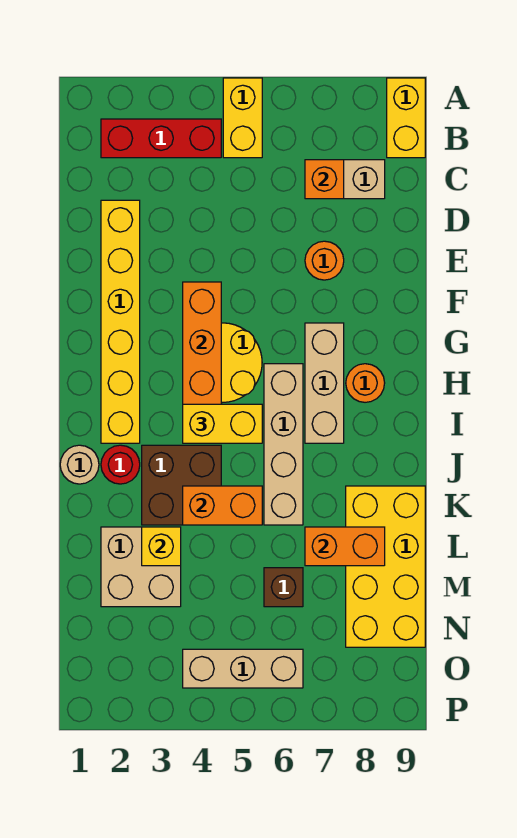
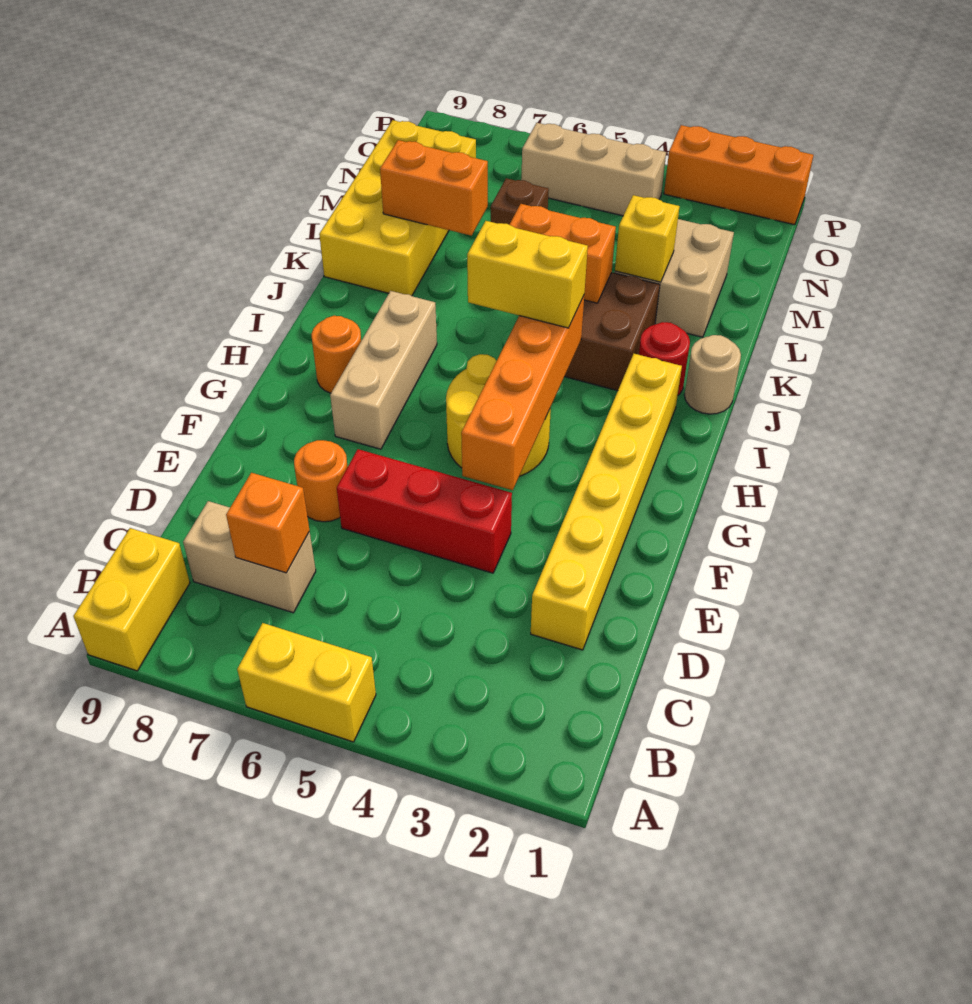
yellow brick A5:B5 level 1 -> yellow brick A5:A6 level 1
red brick B2:B4 level 1 -> red brick E4:E6 level 1
tan brick H6:K6 level 1 -> none
none -> orange brick P1:P3 level 1

